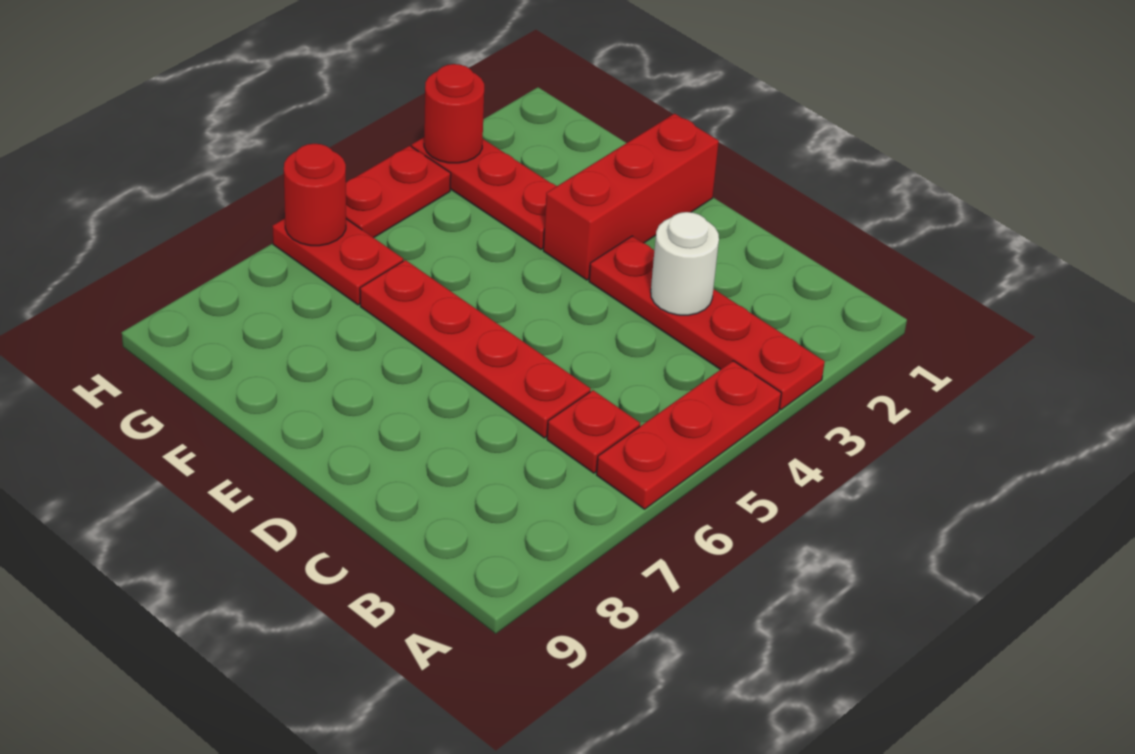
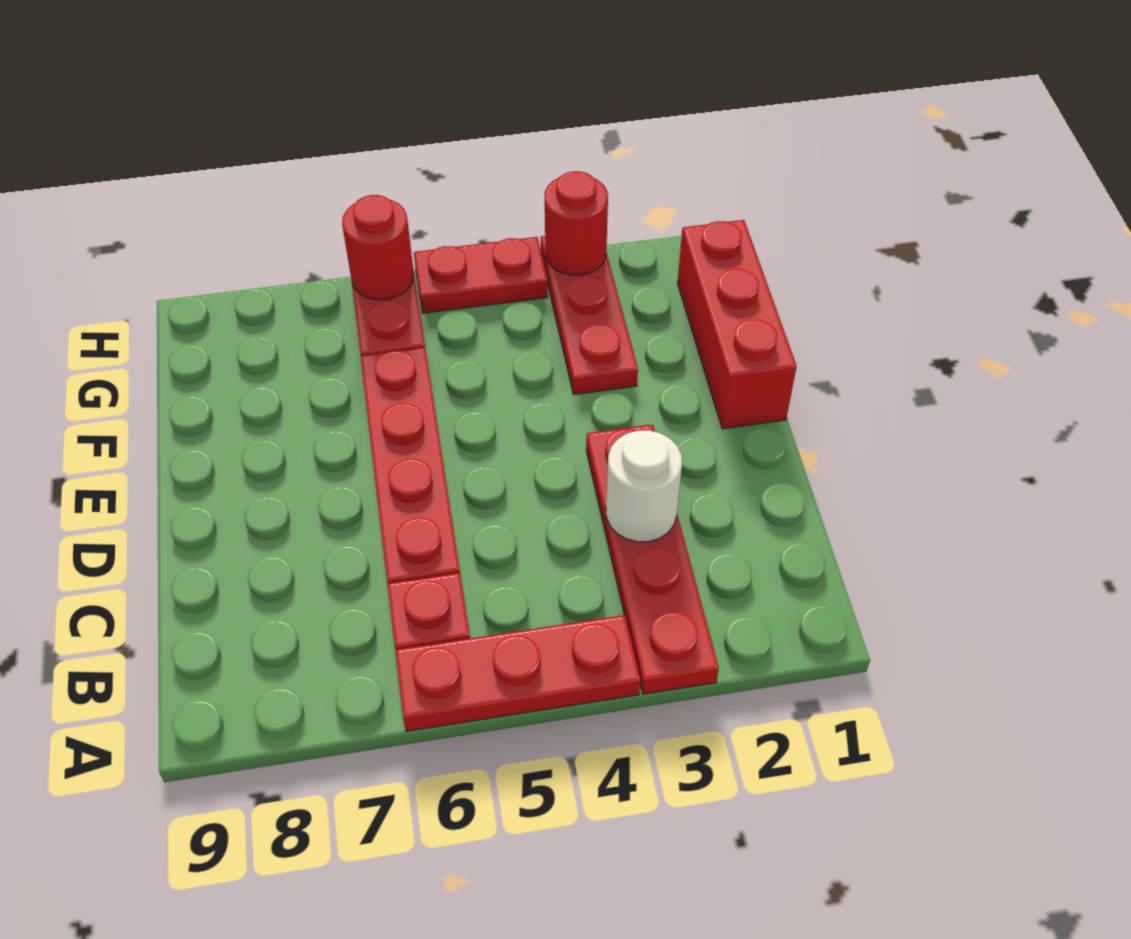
red brick E1:E3 level 1 -> red brick E1:G1 level 1

